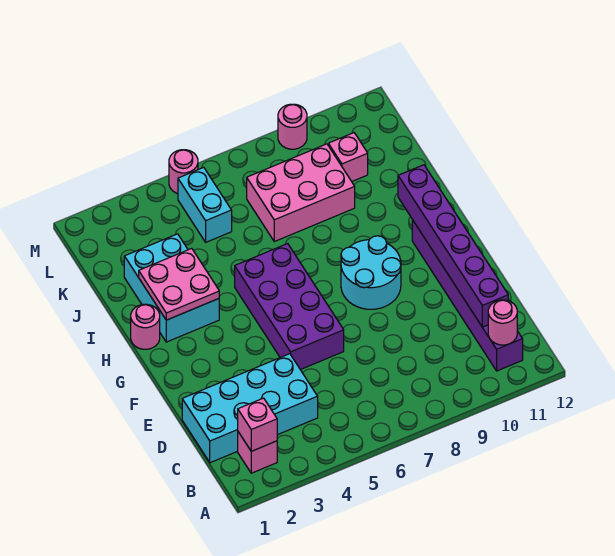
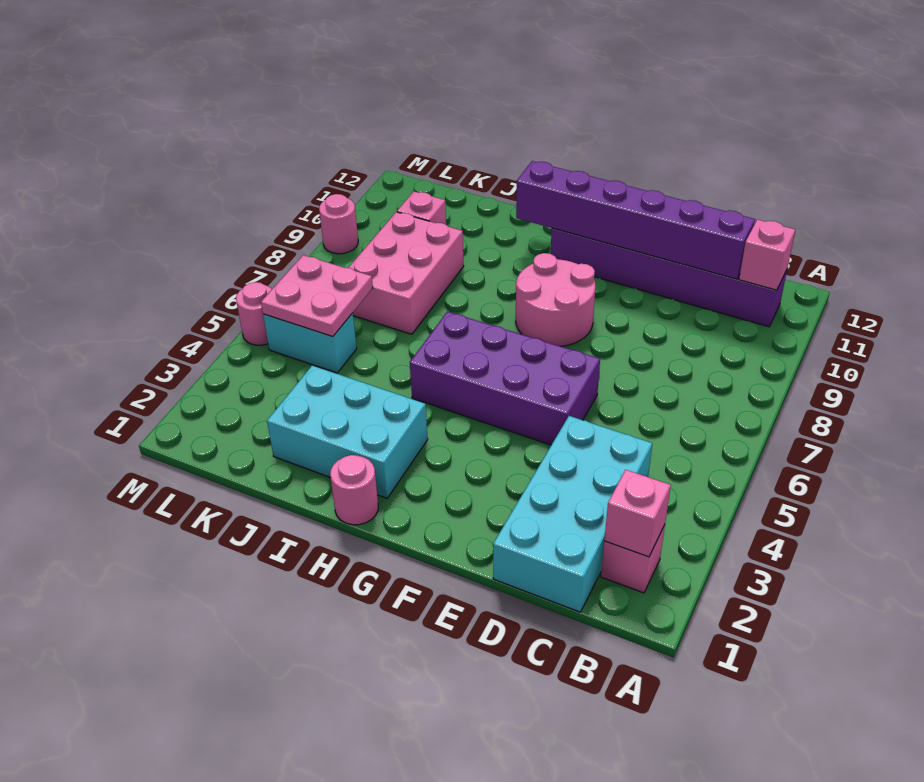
pink round brick B11 level 2 -> pink brick B11 level 2
cyan round brick F8:G9 level 1 -> pink round brick F8:G9 level 1
pink plate H2:I3 level 2 -> pink plate K5:L6 level 2

